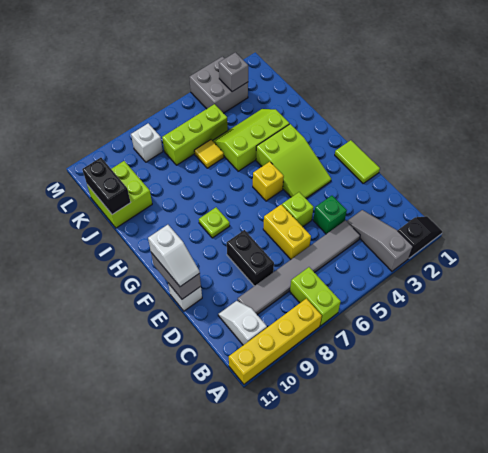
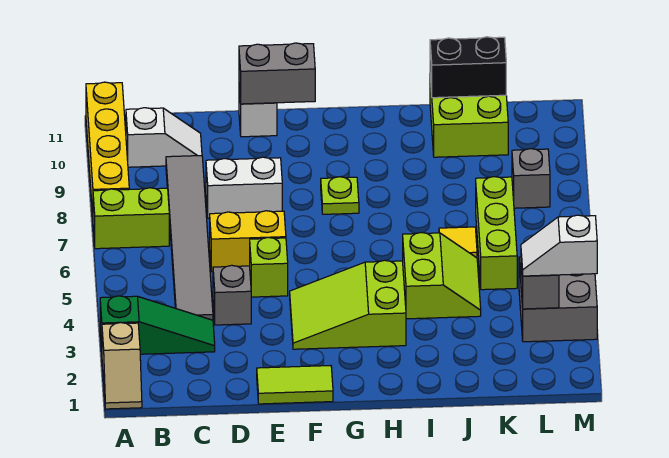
black slope A1:A2 level 1 top 2 -> tan slope A1:A2 level 1 top 2
grey slope A3:C3 level 1 top A -> green slope A3:C3 level 1 top A
green brick D4 level 1 -> grey brick D4 level 1
black brick D8:E8 level 1 -> white brick D8:E8 level 1
white slope E11:F11 level 3 top F -> white slope L3:M3 level 3 top M
yellow brick G5 level 1 -> none
lime slope I3:J5 level 1 top I -> lime slope I4:J5 level 1 top I
white brick L8 level 1 -> grey brick L8 level 1

